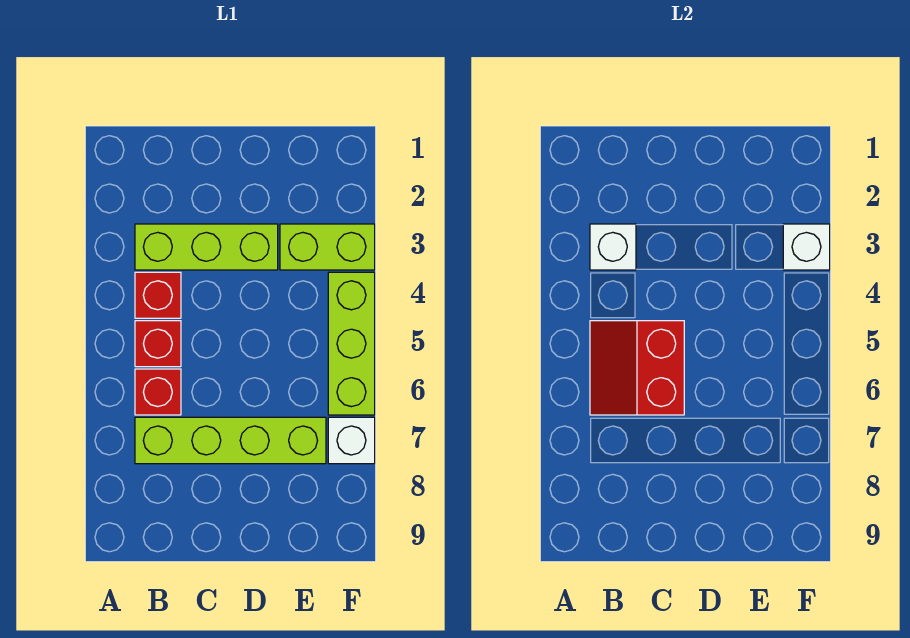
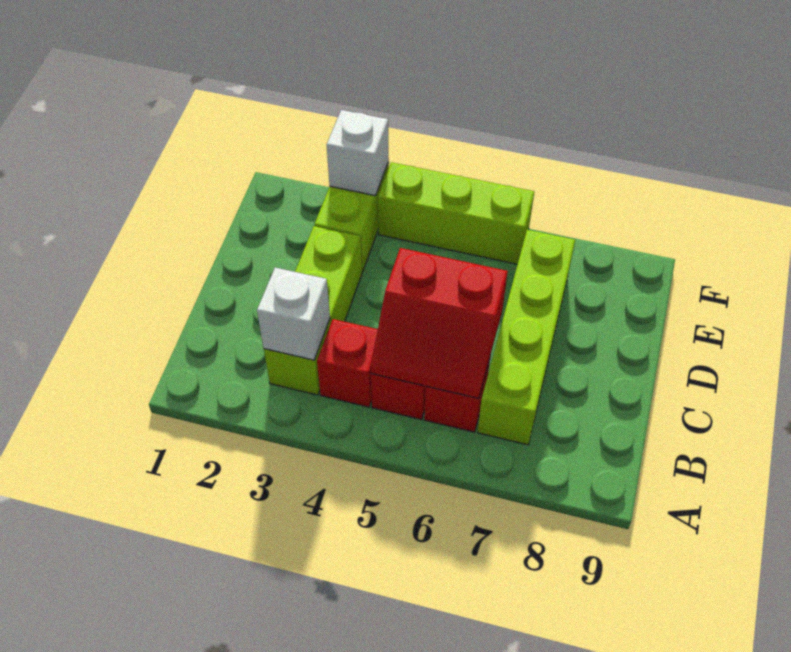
white brick F7 level 1 -> none

